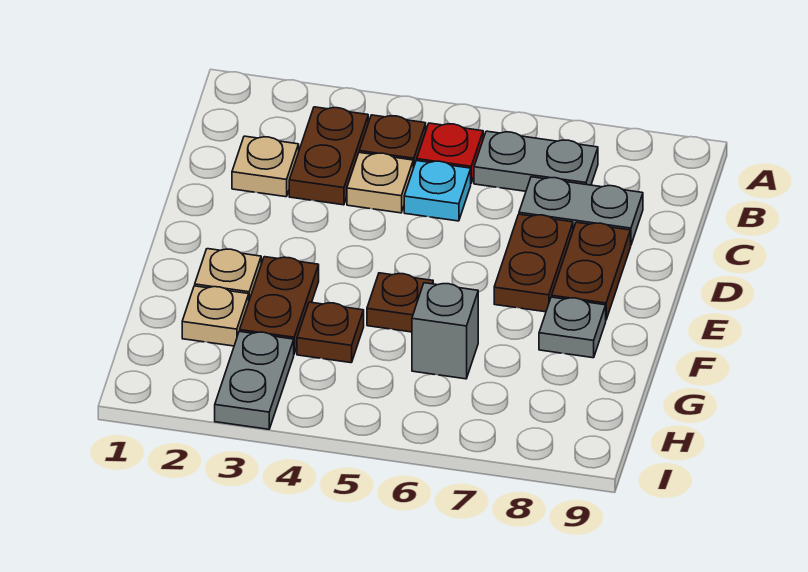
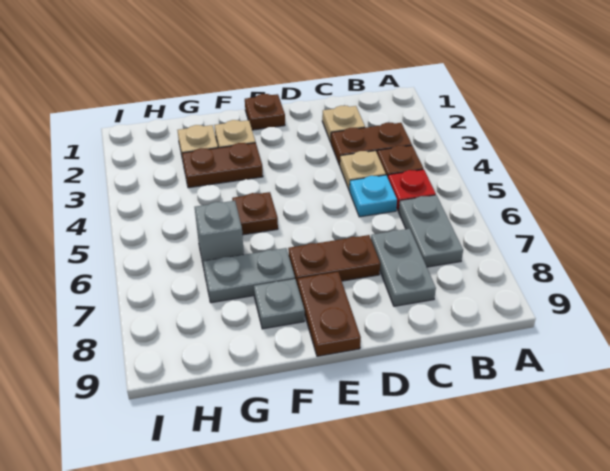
brown plate D8:E8 level 1 -> brown plate E8:E9 level 1
brown plate G4 level 1 -> brown plate E1 level 1
grey plate H3:I3 level 1 -> grey plate F7:G7 level 1

